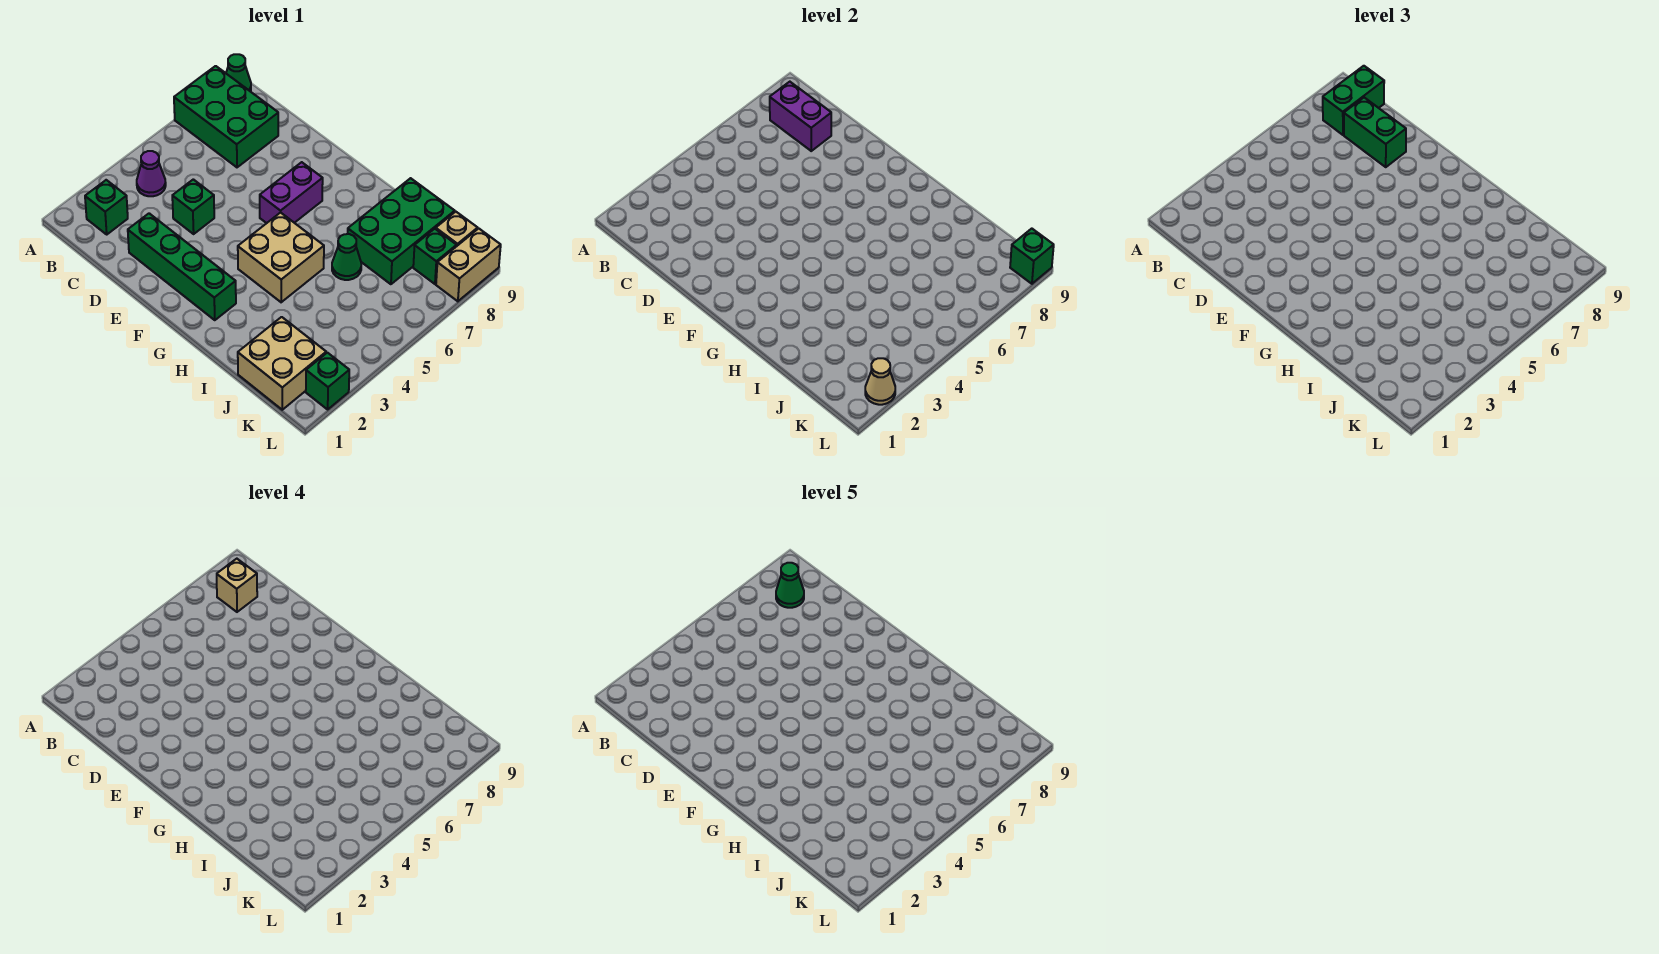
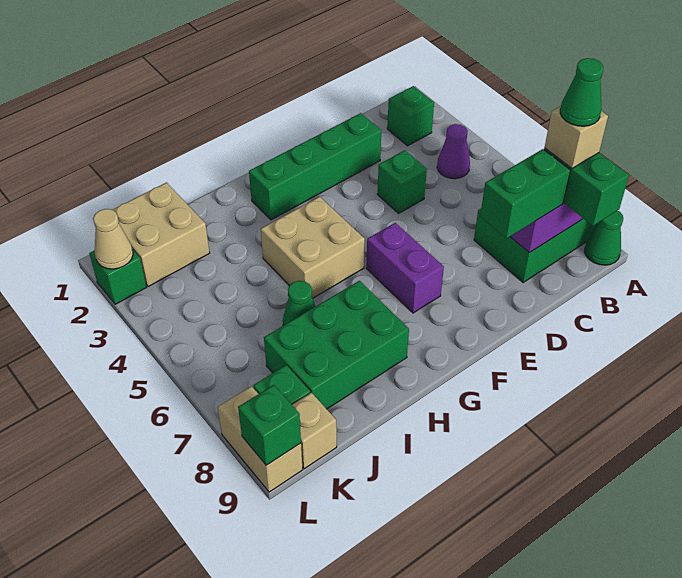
green brick I7:J9 level 1 -> green brick H7:J8 level 1

